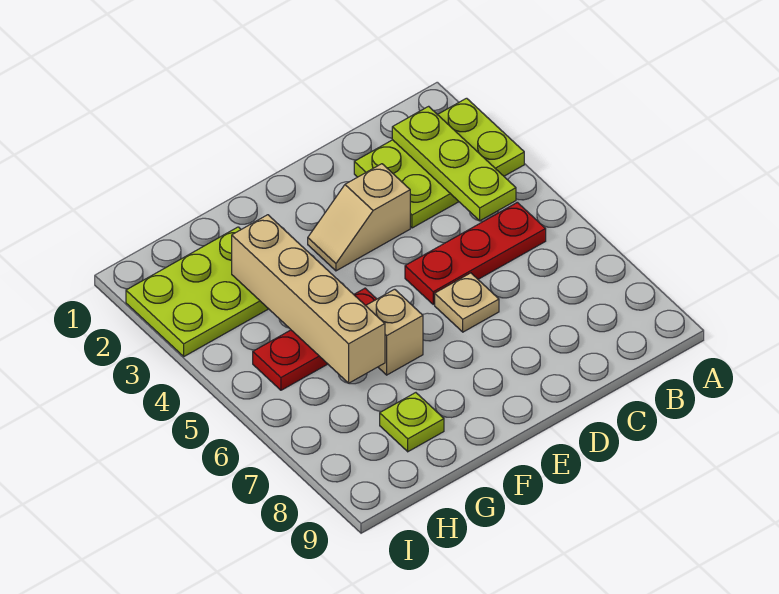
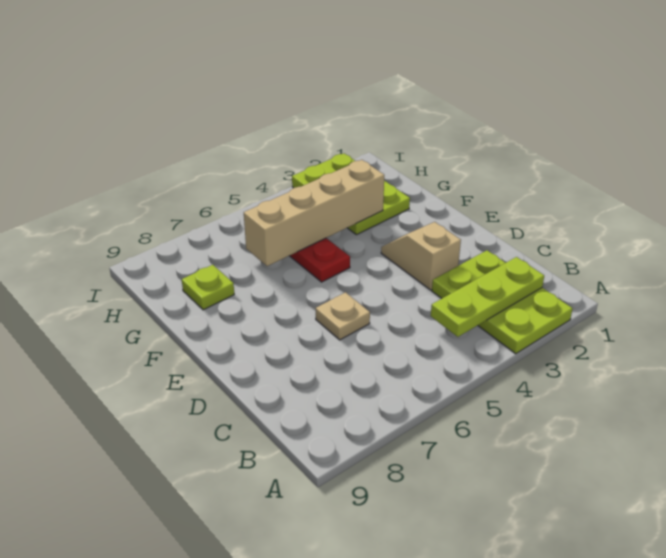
red plate B5:D5 level 1 -> none
tan brick F6 level 1 -> none

